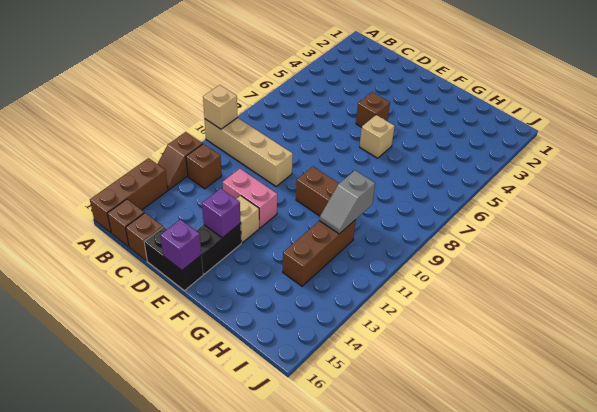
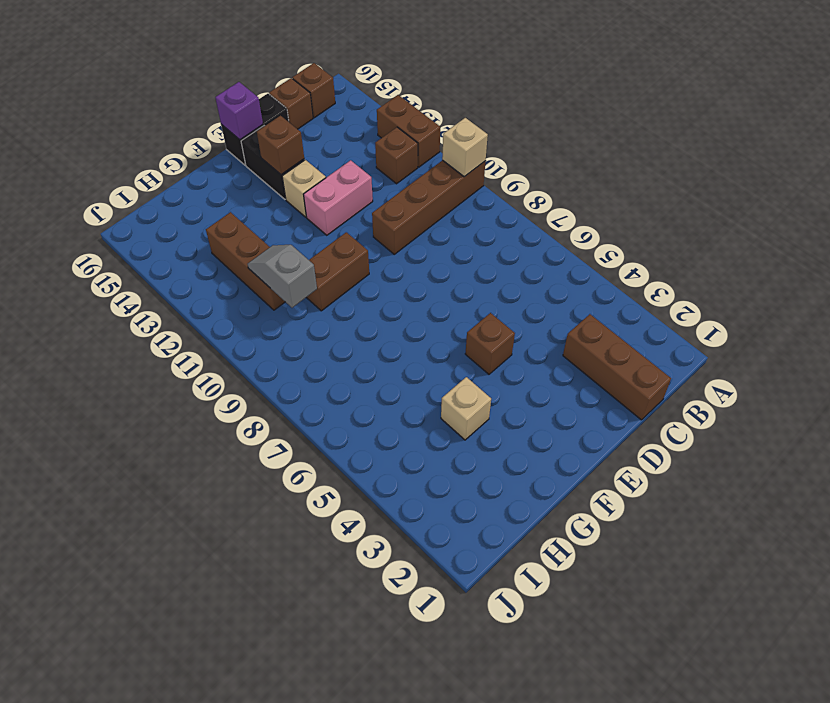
tan brick A10:D10 level 1 -> brown brick A10:D10 level 1
brown slope A12:A13 level 1 top 12 -> brown brick A12:A13 level 1
brown brick A14:A16 level 1 -> brown brick C1:C3 level 1
purple brick E14 level 2 -> brown brick E14 level 2
tan brick F6 level 1 -> tan brick G4 level 1

